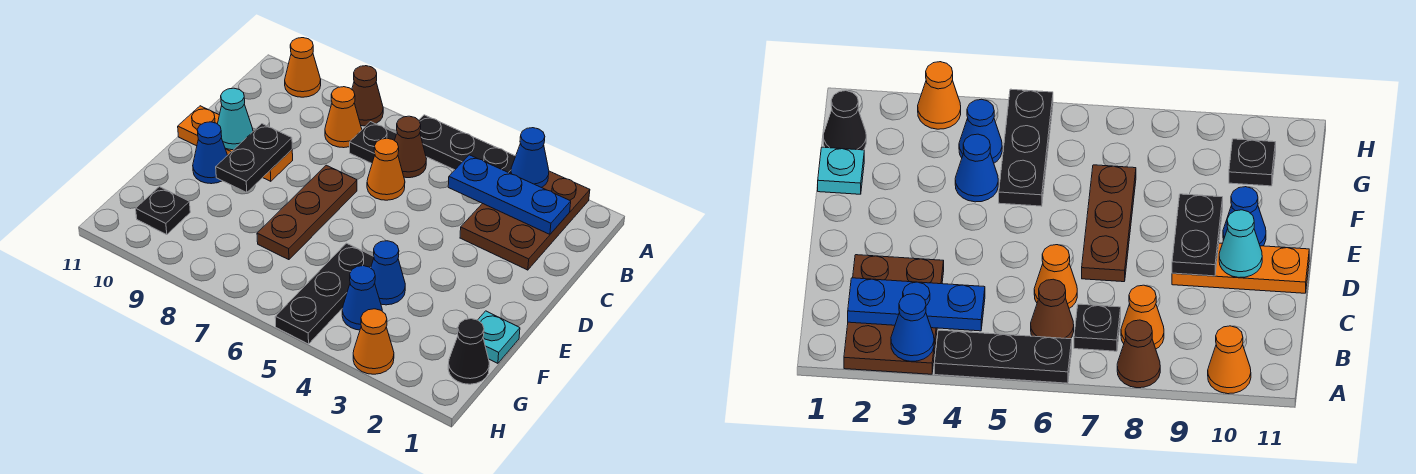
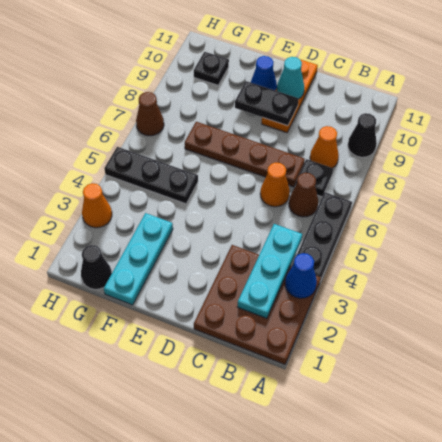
brown plate A2:C3 level 1 -> brown plate A1:C3 level 1
brown cone A8 level 1 -> brown cone H7 level 1
none -> black cone A9 level 1
orange cone A10 level 1 -> none
blue plate B2:B4 level 2 -> cyan plate B2:B4 level 2
brown plate D7:F7 level 1 -> brown plate C7:F7 level 1
cyan plate F1 level 1 -> cyan plate F1:F3 level 1
blue cone F4 level 1 -> none
blue cone G4 level 1 -> none

